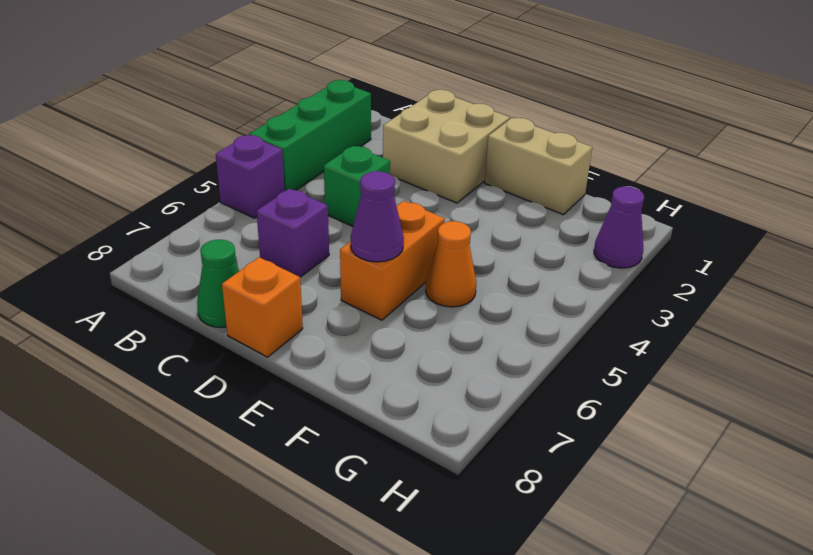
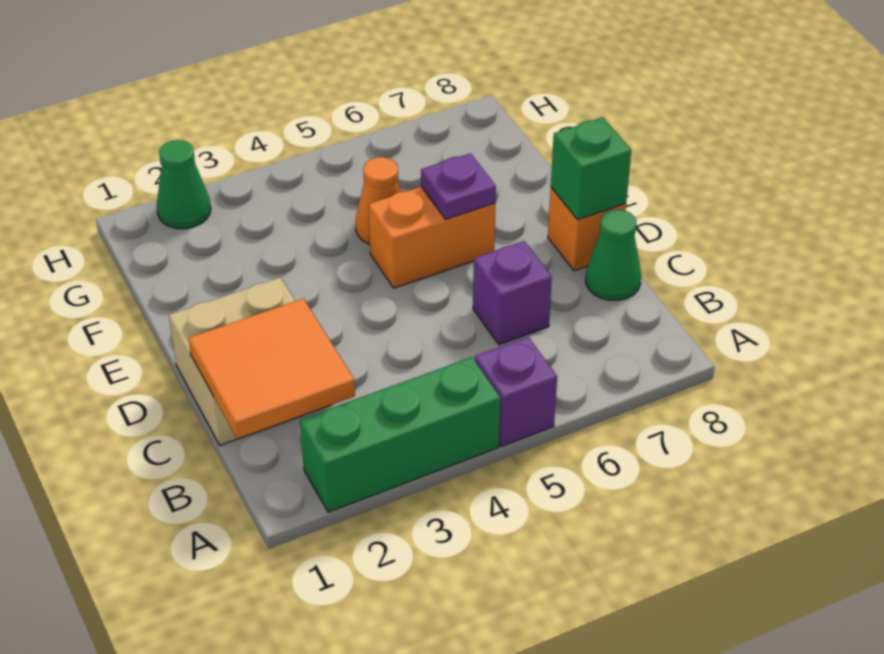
none -> orange tile B1:C2 level 2
green brick C4 level 1 -> green brick D8 level 2
tan brick E1:F1 level 1 -> none
purple cone E6 level 2 -> purple plate E6 level 2
purple cone H2 level 1 -> green cone H2 level 1

